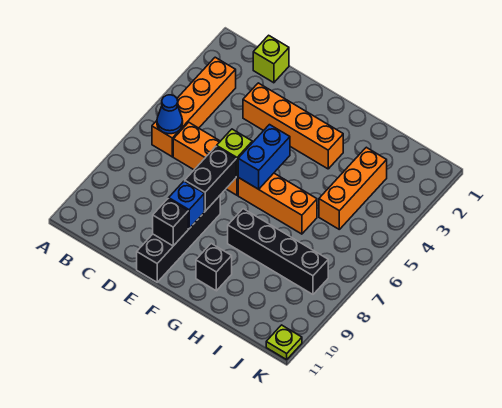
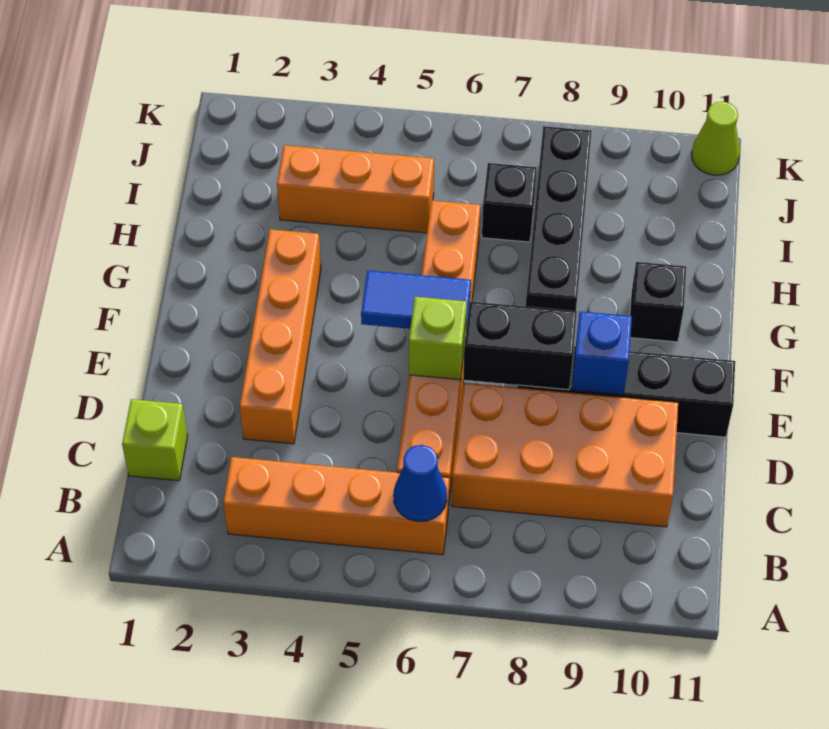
none -> orange brick C7:D10 level 1
black brick E10 level 2 -> black brick I7 level 1
blue brick F5:F6 level 2 -> blue tile F5:F6 level 2
lime plate K11 level 1 -> lime cone K11 level 1

